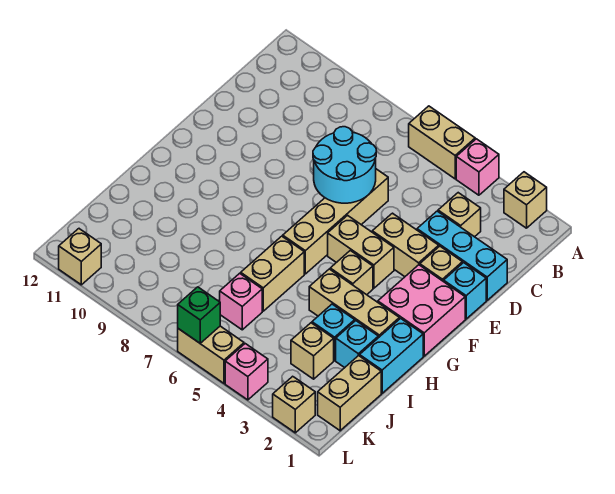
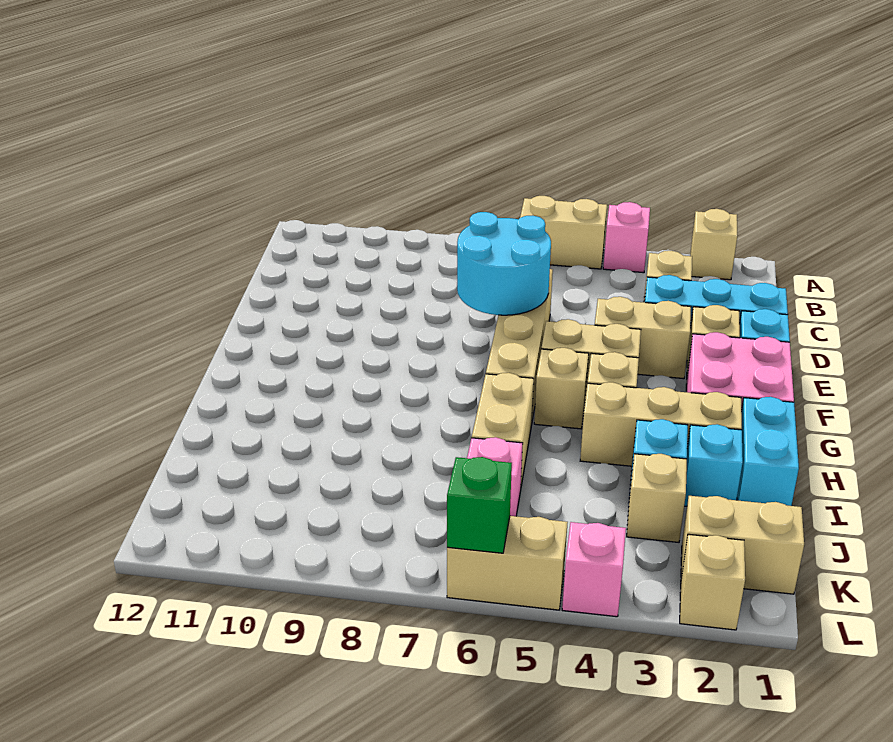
tan brick J1:K1 level 1 -> tan brick K1:K2 level 1
tan brick L11 level 1 -> tan brick G5 level 1

